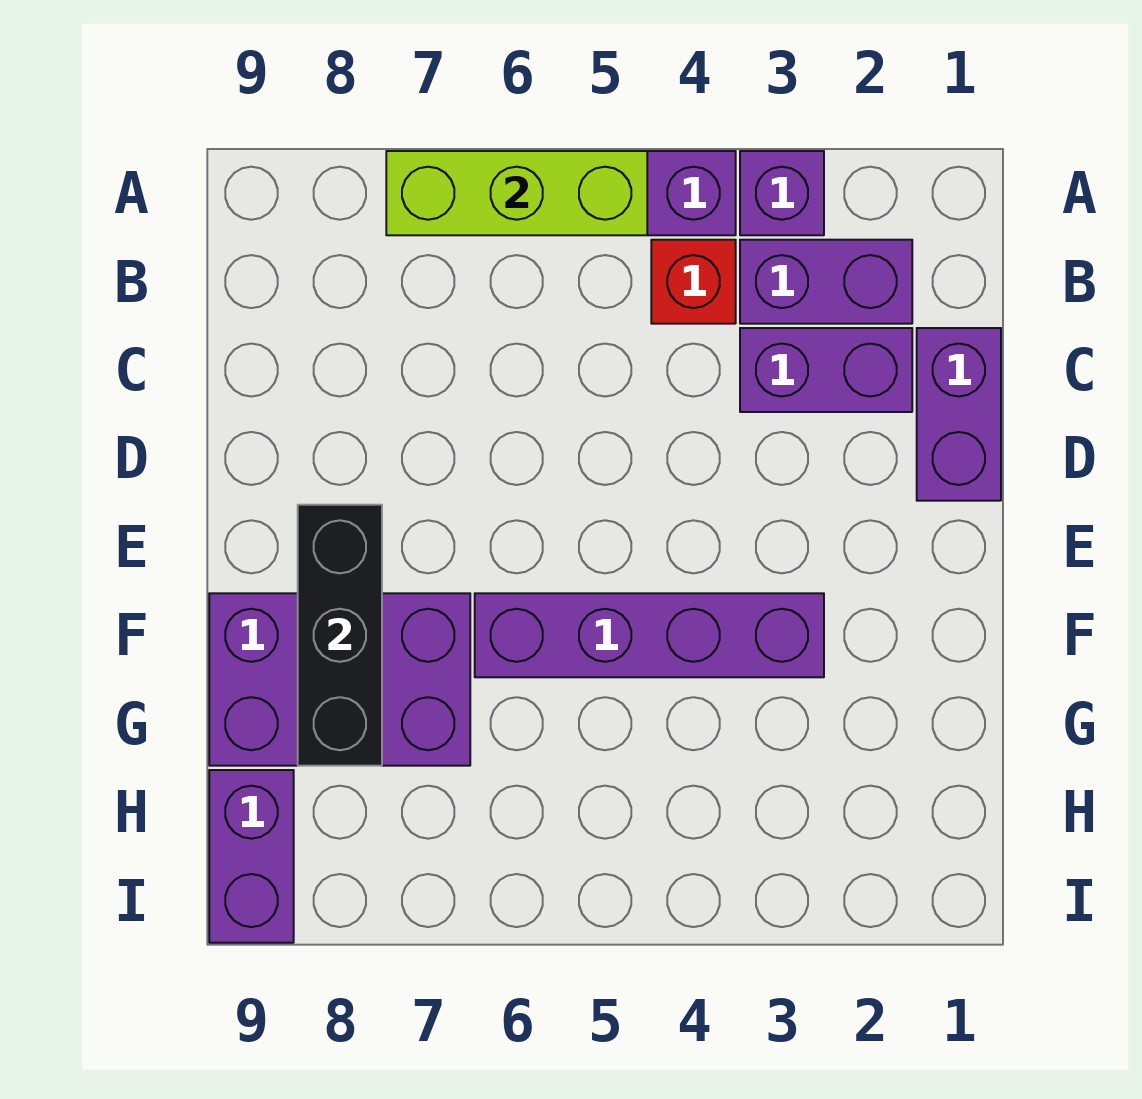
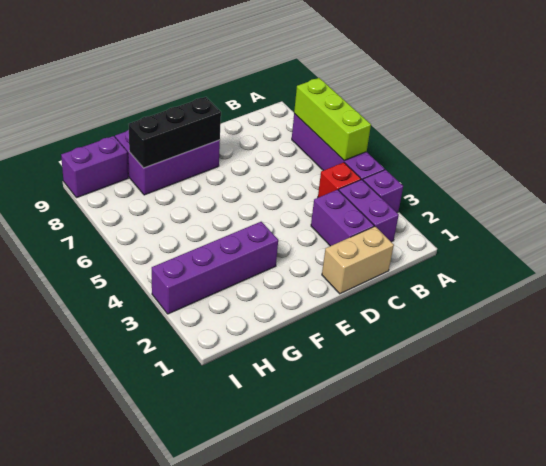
purple brick C1:D1 level 1 -> tan brick C1:D1 level 1
purple brick F3:F6 level 1 -> purple brick F3:I3 level 1
purple brick F7:G9 level 1 -> purple brick E8:G9 level 1

